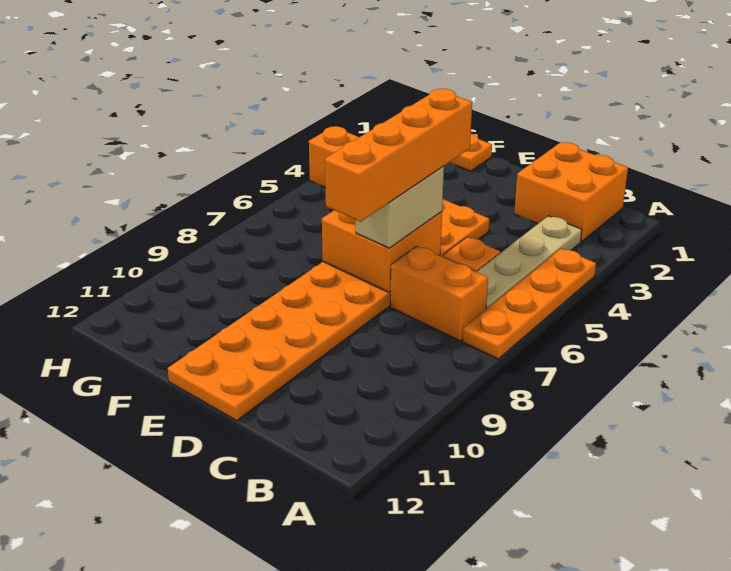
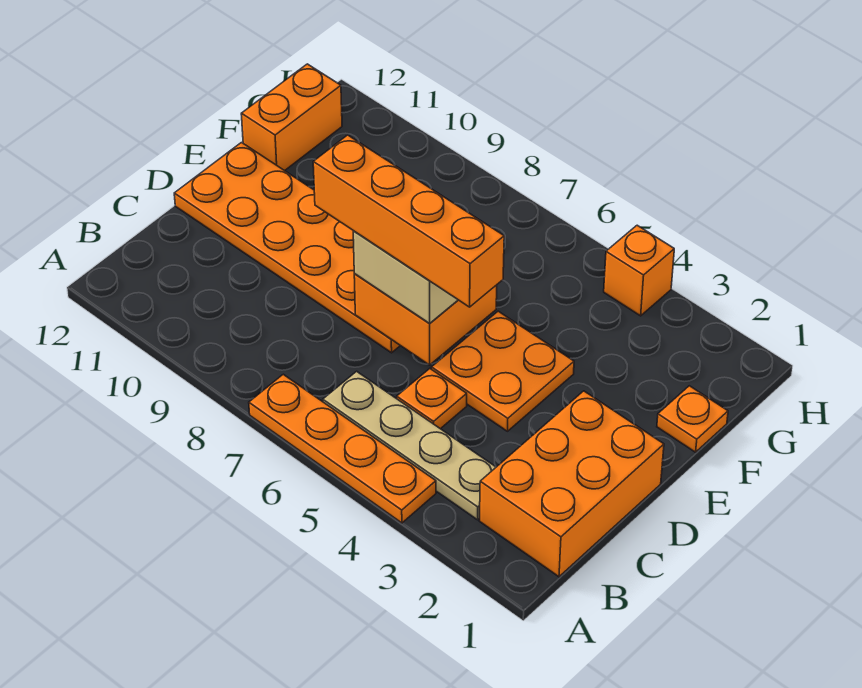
orange brick B1:C2 level 1 -> orange brick B1:D2 level 1
orange brick B7:C7 level 1 -> orange brick F12:G12 level 1

